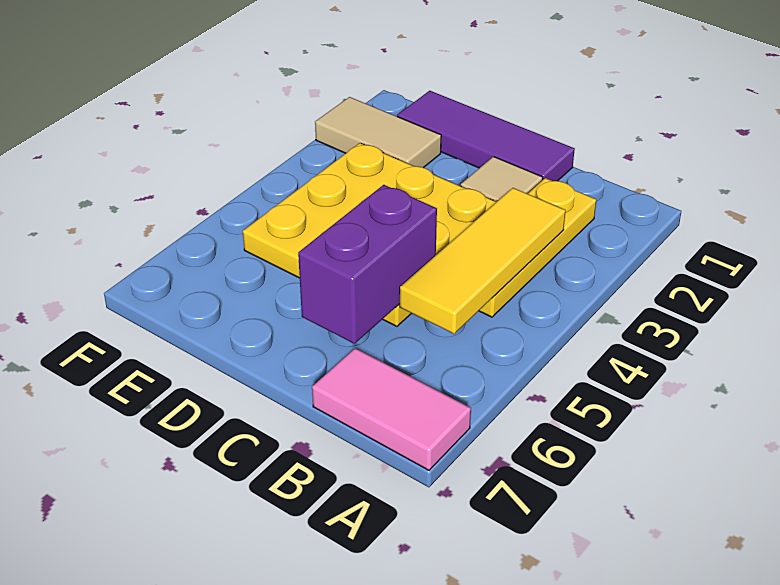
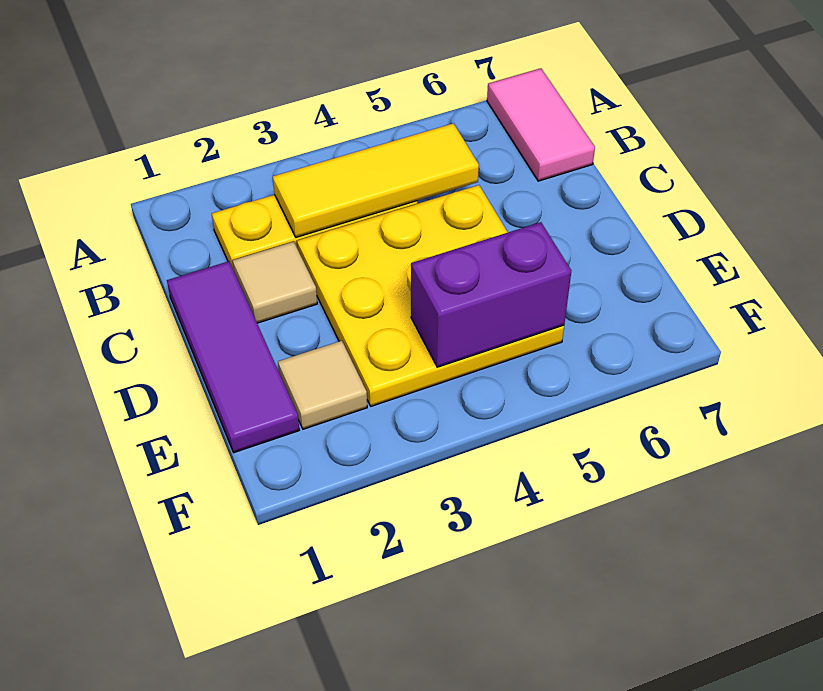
purple brick C5:C6 level 2 -> purple brick E4:E5 level 2
tan tile E2:F2 level 1 -> tan tile E2 level 1

